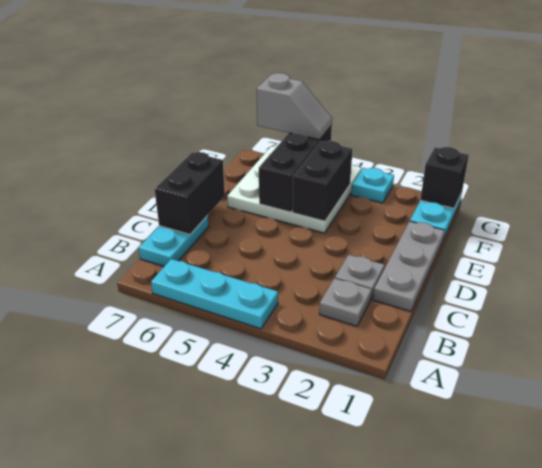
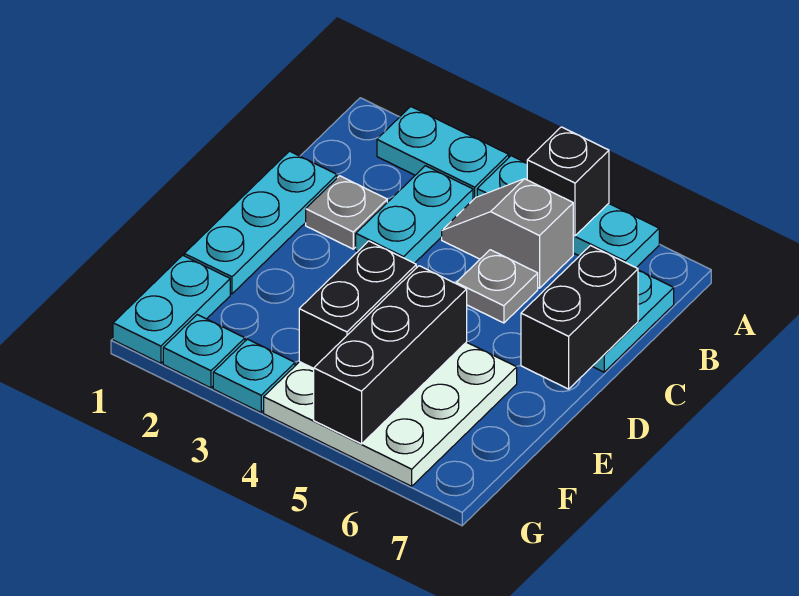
none -> cyan plate A2:A3 level 1
grey plate B2 level 1 -> grey plate C5 level 1
none -> cyan plate B3:C3 level 1
grey plate C1:E1 level 1 -> cyan plate C1:E1 level 1
black brick G1 level 2 -> black brick A5 level 2
none -> cyan plate G2 level 1
grey slope G5:G6 level 3 top 6 -> grey slope B4:B5 level 1 top 5

